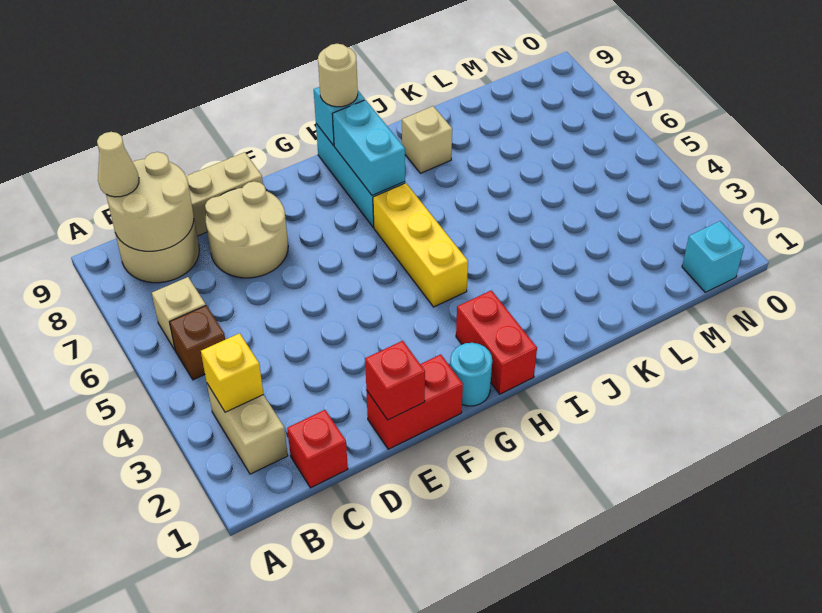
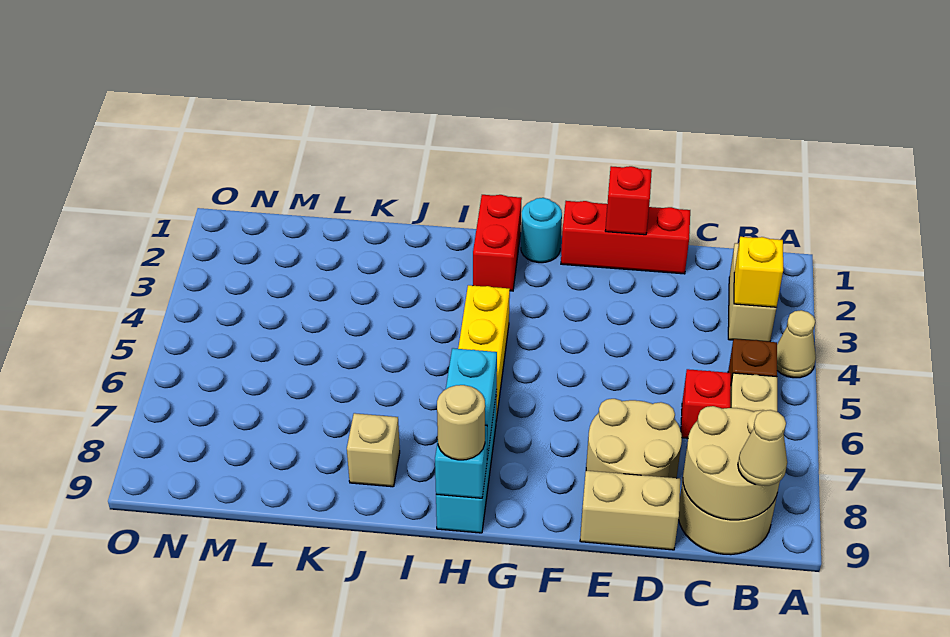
none -> tan cone A4 level 1
red brick C1 level 1 -> red brick C6 level 1
red brick E1:F1 level 1 -> red brick D1:F1 level 1
cyan brick N1 level 1 -> none

